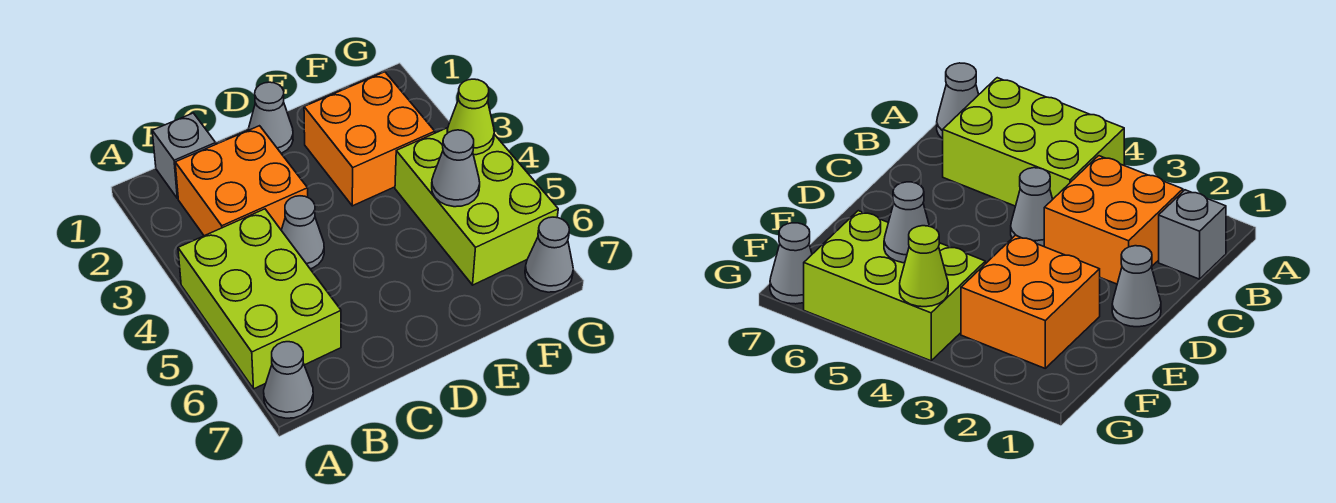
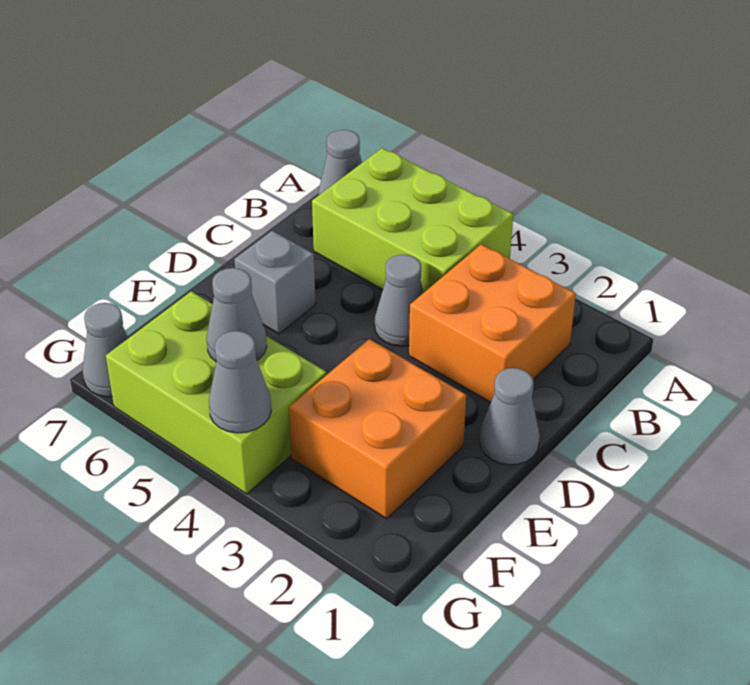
grey brick B1 level 1 -> grey brick D6 level 1
lime cone G4 level 2 -> grey cone G4 level 2

